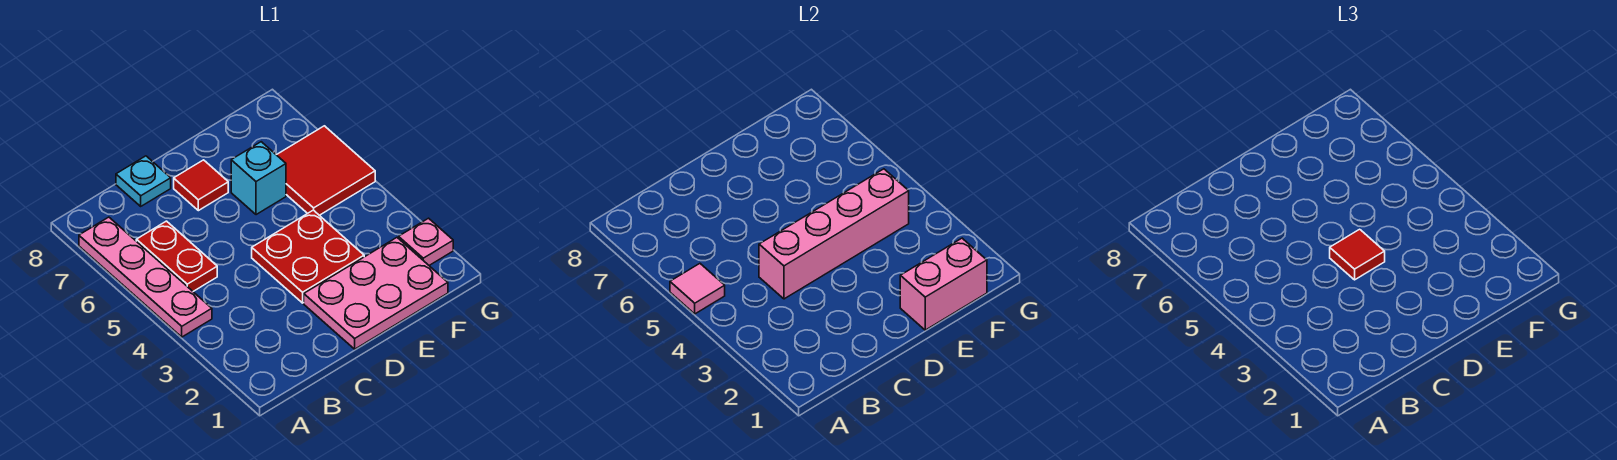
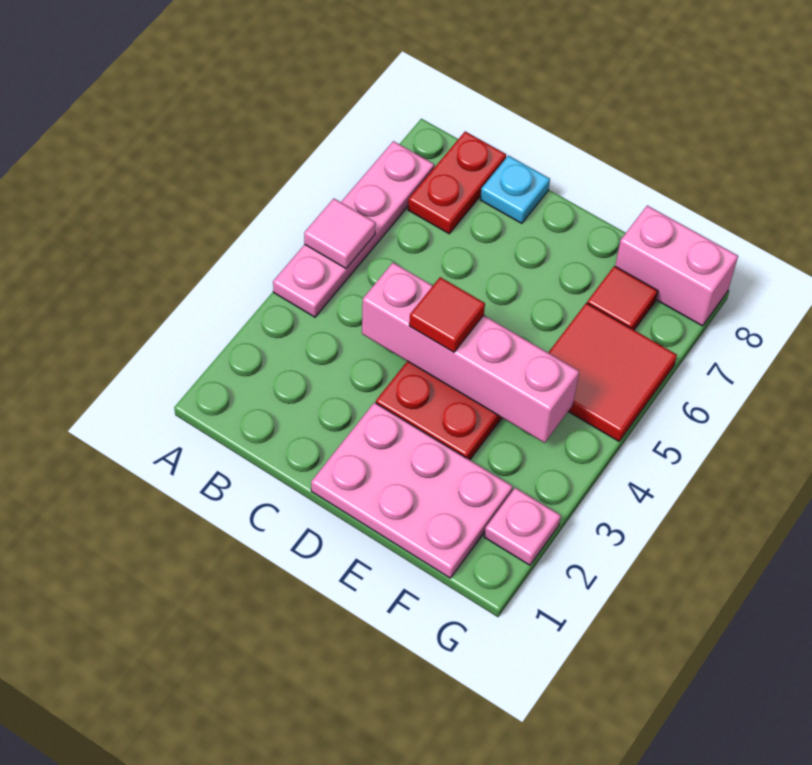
red plate B5:B6 level 1 -> red plate B7:B8 level 1
red tile D7 level 1 -> red tile F7 level 1
pink brick E1:F1 level 2 -> pink brick F8:G8 level 1
cyan brick E6 level 1 -> none

